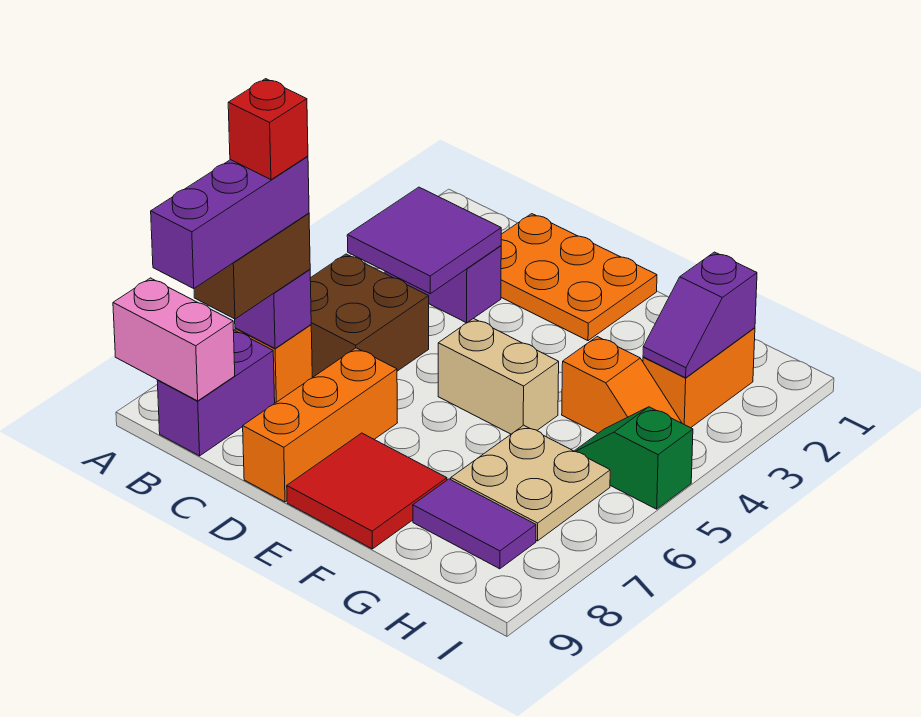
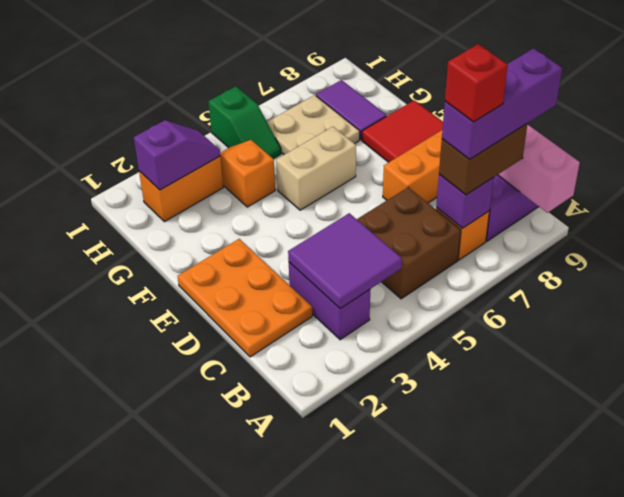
tan brick E5:F5 level 1 -> tan brick F5:F6 level 1

